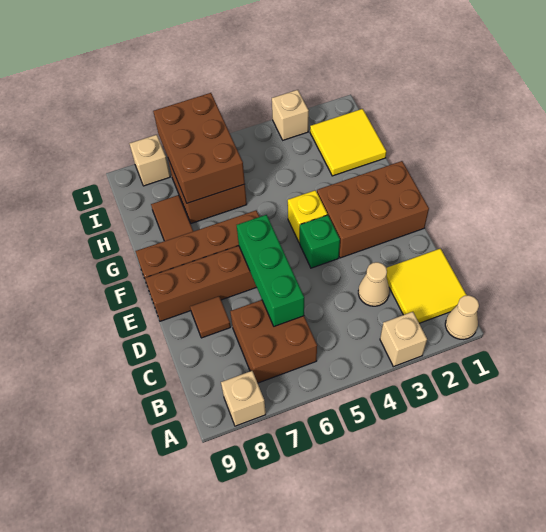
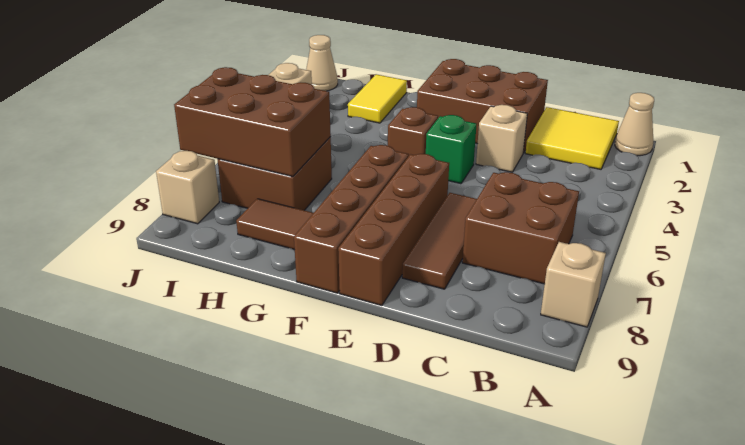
tan brick A3 level 1 -> tan brick D3 level 1
tan cone C3 level 1 -> tan cone J1 level 1
green brick C6:E6 level 2 -> none
brown tile D8 level 1 -> brown tile D6:D8 level 1
brown brick E1:F3 level 1 -> brown brick D1:F2 level 1
yellow brick F4 level 1 -> brown brick F4 level 1
yellow tile H1:I2 level 1 -> yellow tile H1:H2 level 1

